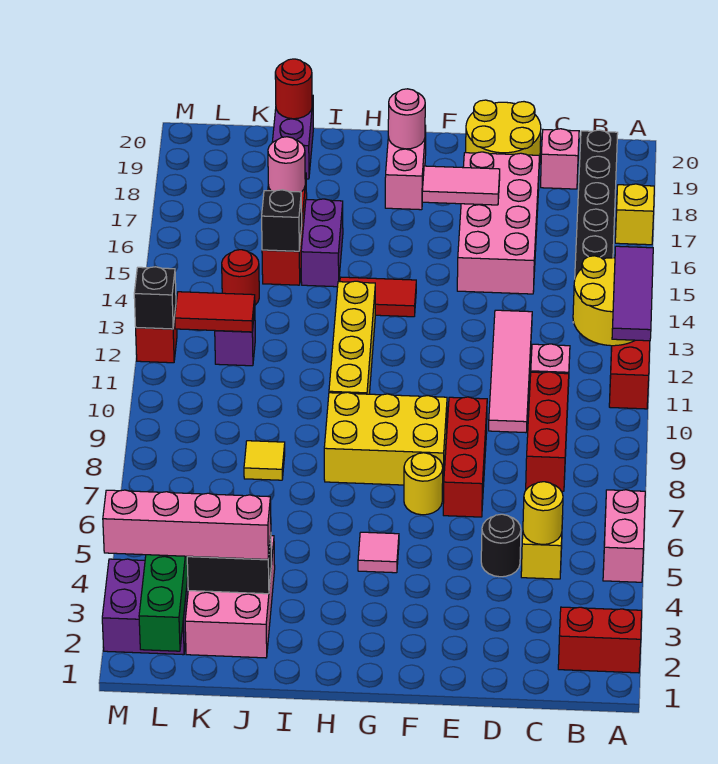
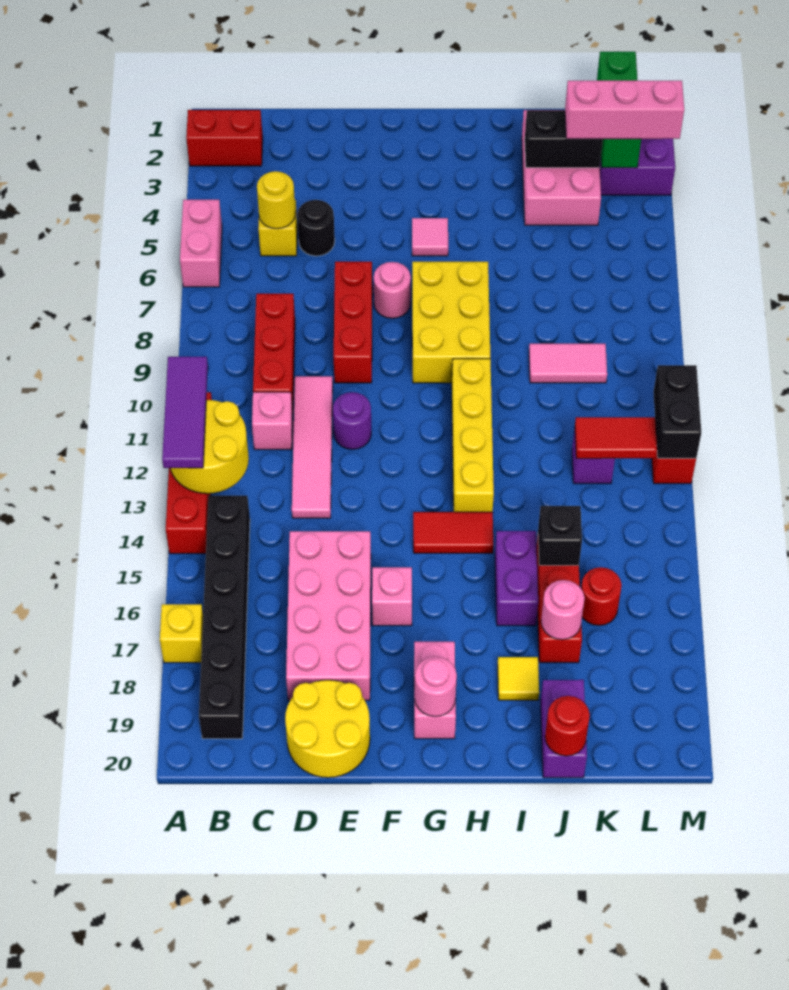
pink brick C19 level 1 -> pink brick F16 level 1
none -> purple round brick E11 level 1
pink tile E17:F17 level 2 -> pink tile J9:K9 level 1
yellow round brick F7 level 1 -> pink round brick F7 level 1
yellow brick F8:H9 level 1 -> yellow brick G7:H9 level 1
pink brick J3:M3 level 3 -> pink brick K3:M3 level 3
yellow tile J8 level 1 -> yellow tile I18 level 1
red round brick K14 level 1 -> red round brick K16 level 1
black brick M12 level 2 -> black brick M11:M12 level 2

